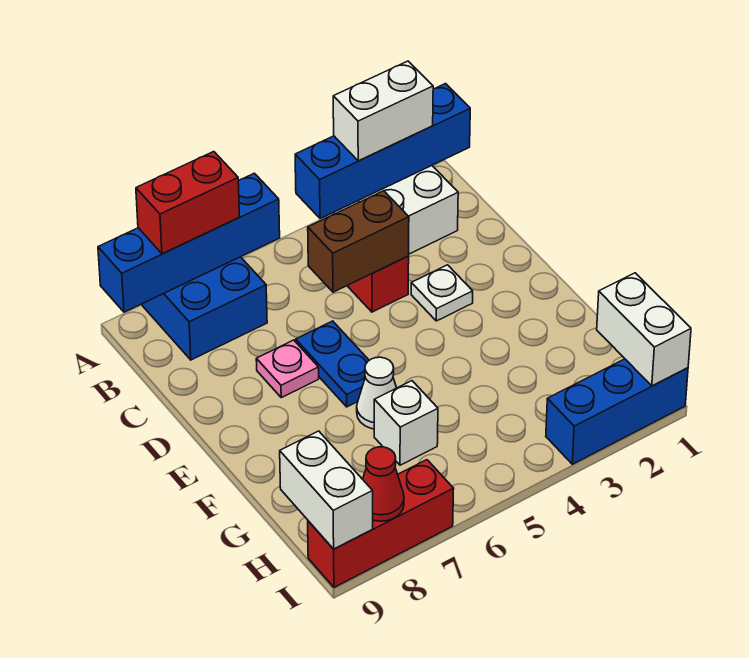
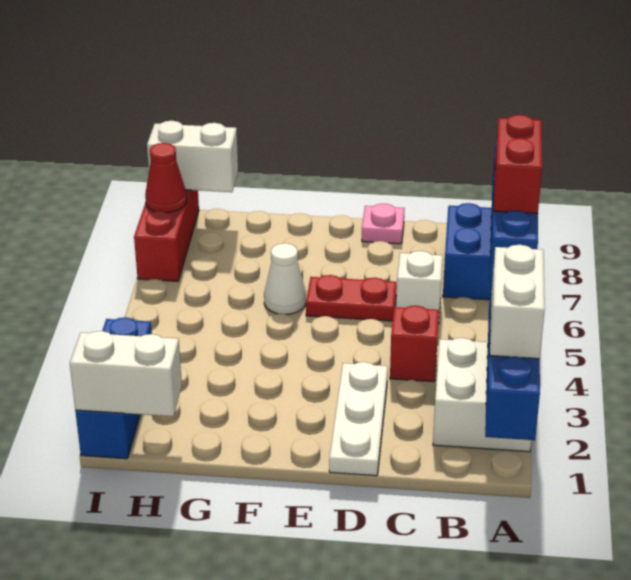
brown brick C4:C5 level 2 -> none
white plate D3 level 1 -> white plate D1:D3 level 1
blue plate D6:E6 level 1 -> red plate D6:E6 level 1
pink plate D7 level 1 -> pink plate D9 level 1
white brick G6 level 1 -> white brick C6 level 1

